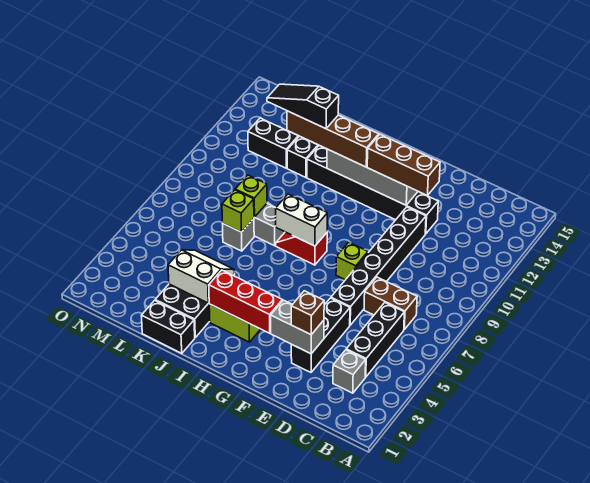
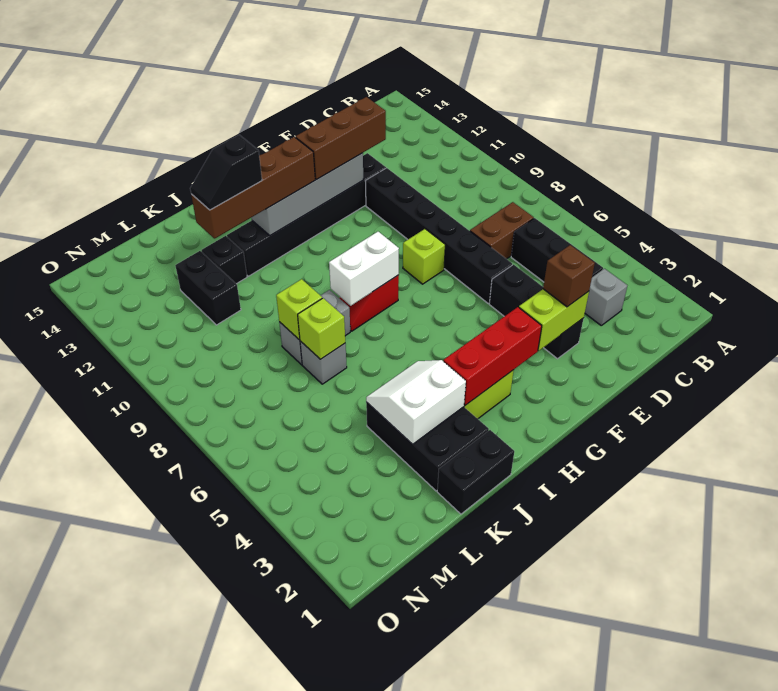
grey brick E3:F3 level 2 -> lime brick E3:F3 level 2
black slope J12:L12 level 4 top J -> black slope J12:K12 level 4 top J
black brick L12:M12 level 1 -> black brick L11:L12 level 1

